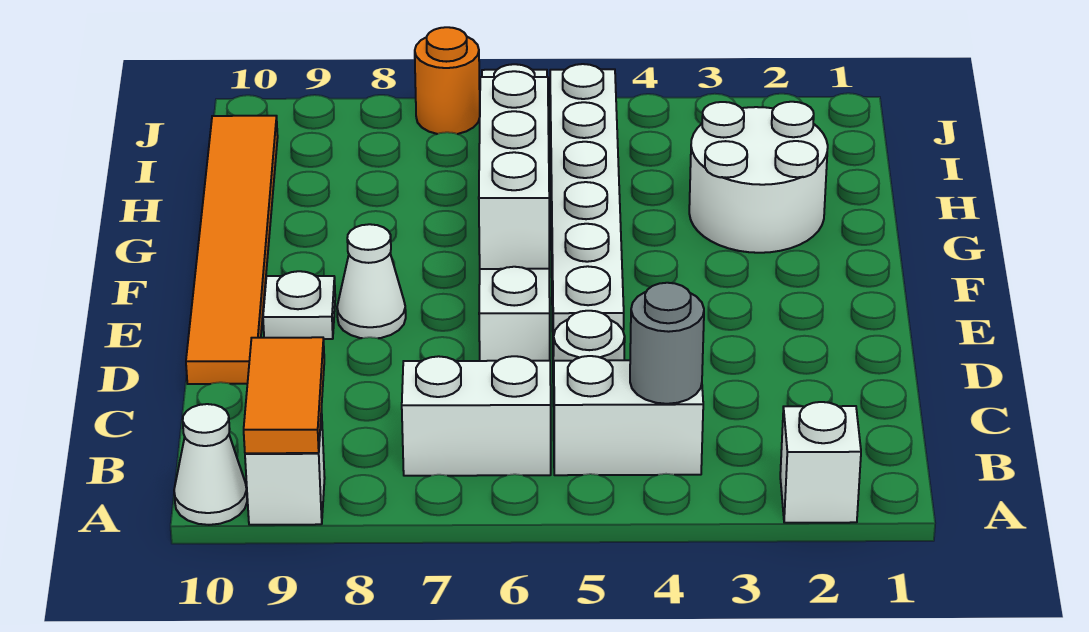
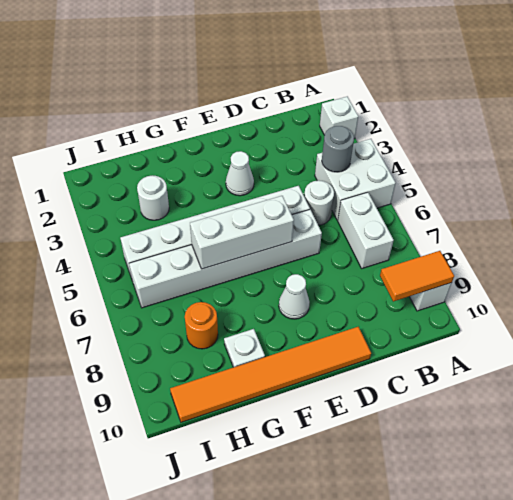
white cone A10 level 1 -> white cone E3 level 1
white brick B4:B5 level 1 -> white brick A4:B5 level 1
white plate E9 level 1 -> white plate G9 level 1
white round brick G2:H3 level 1 -> white round brick H3 level 1
orange round brick J7 level 1 -> orange round brick H8 level 1

